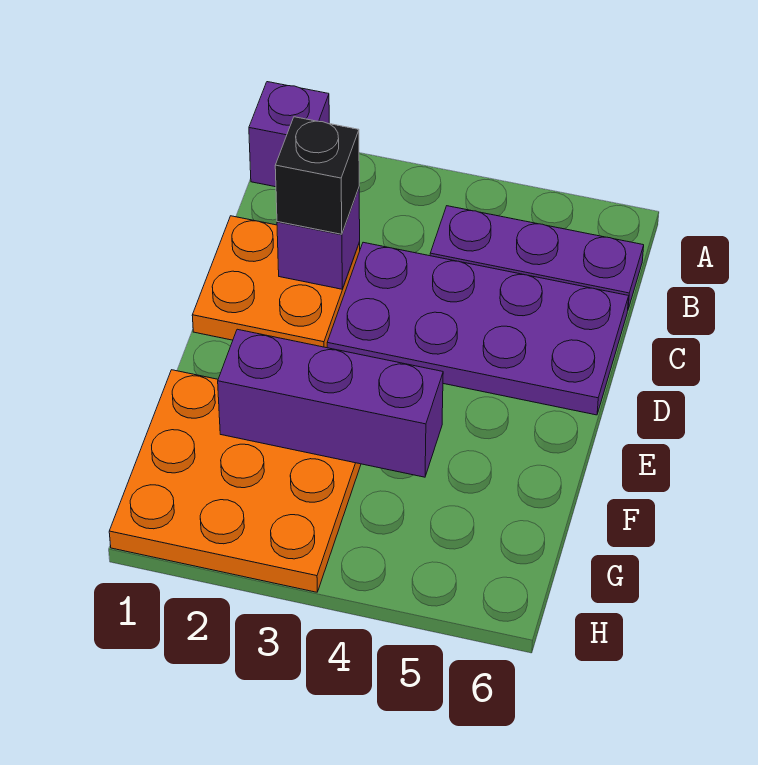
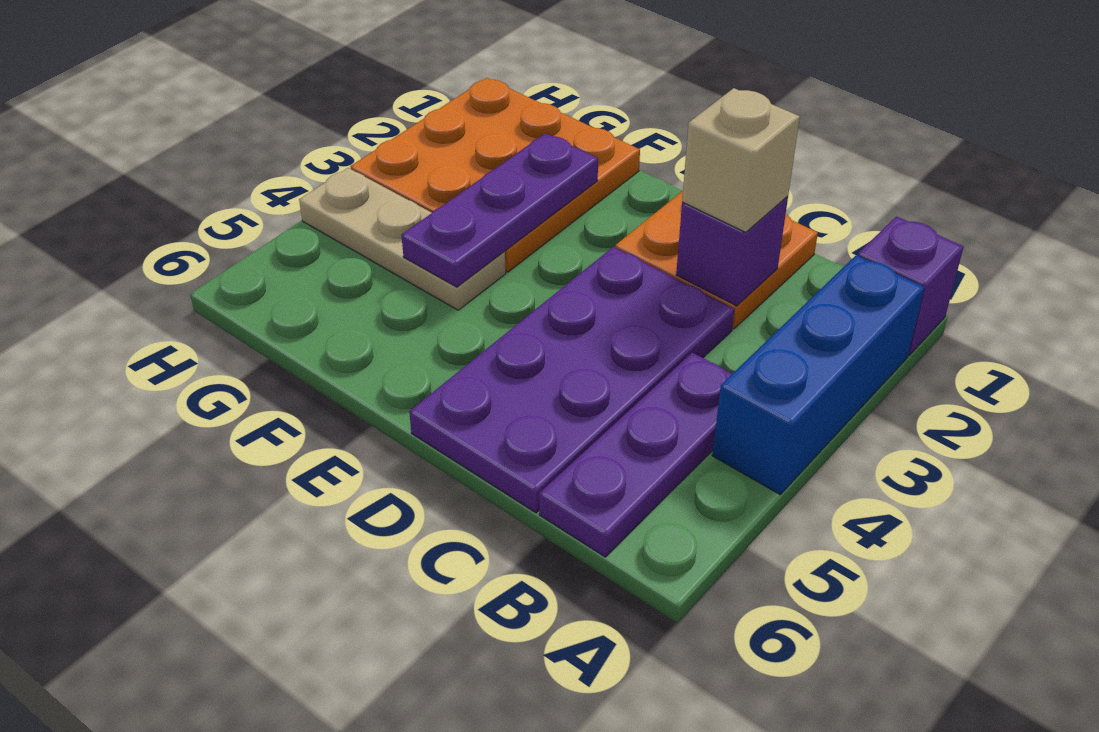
none -> blue brick A2:A4 level 1
black brick C2 level 3 -> tan brick C2 level 3
purple brick F2:F4 level 2 -> purple plate F2:F4 level 2
none -> tan plate F4:H4 level 1

